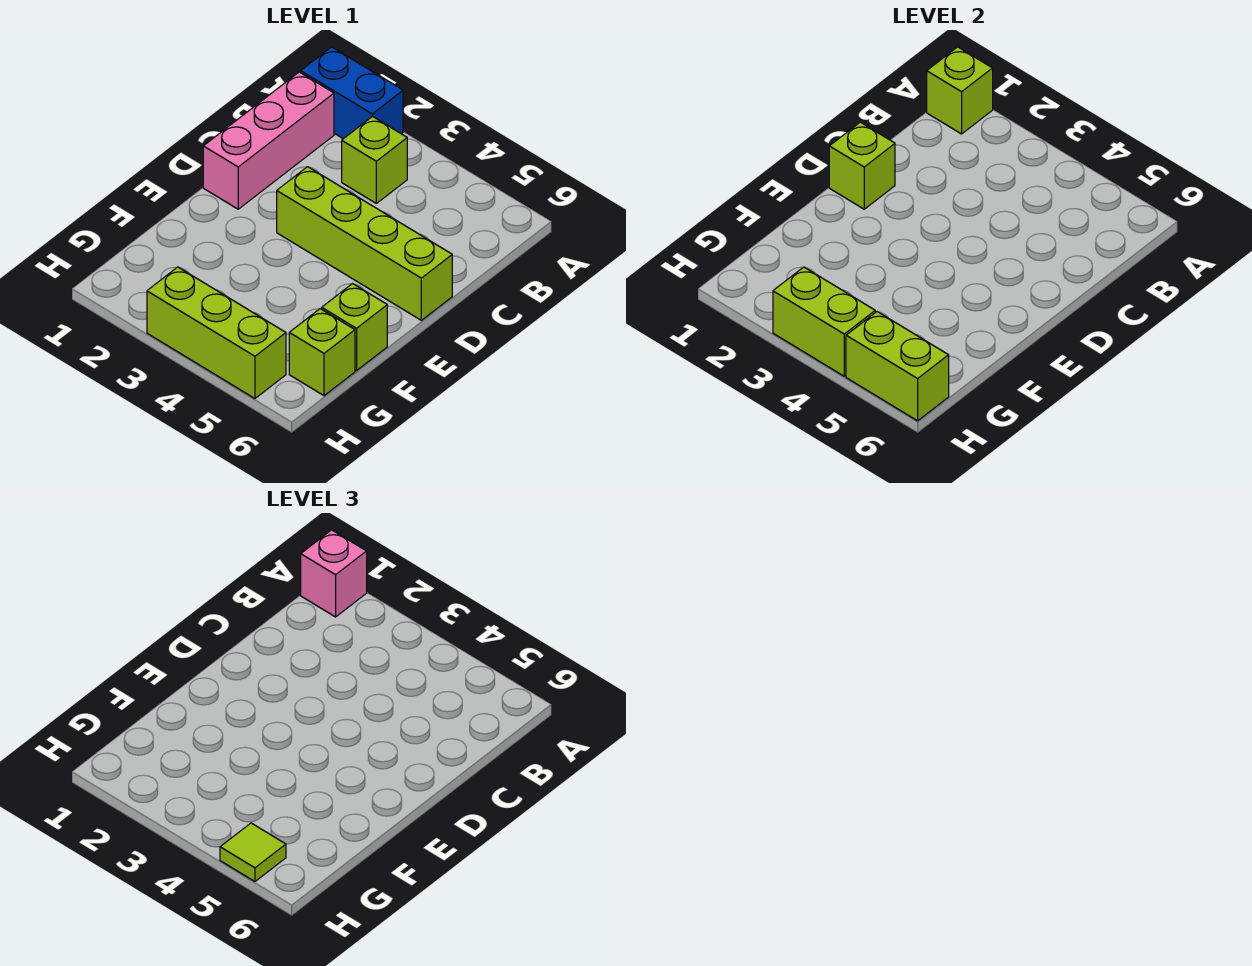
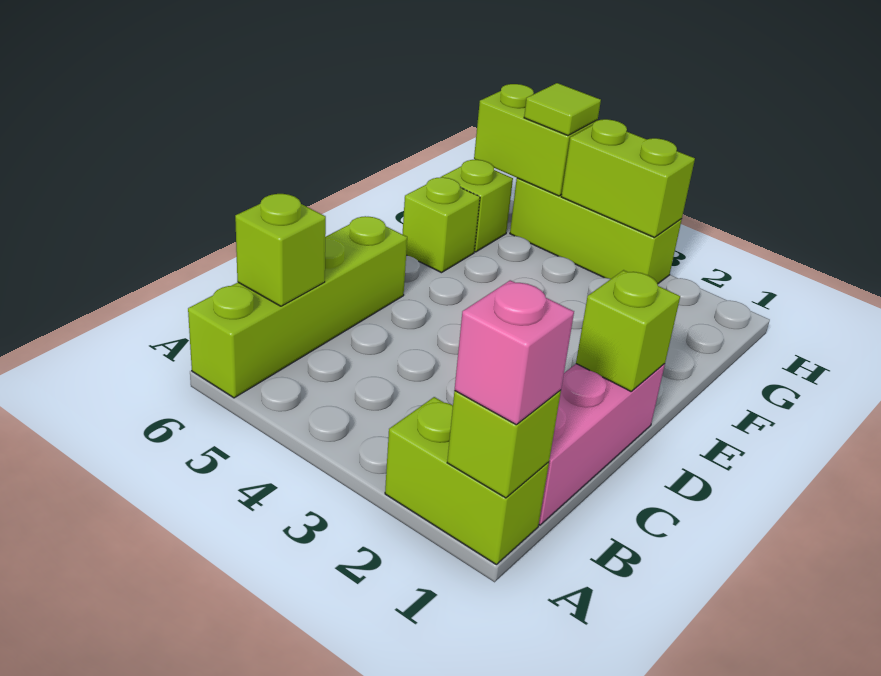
blue brick A1:A2 level 1 -> lime brick A1:A2 level 1
lime brick B3 level 1 -> lime brick B6 level 2
lime brick D3:D6 level 1 -> lime brick A6:D6 level 1

